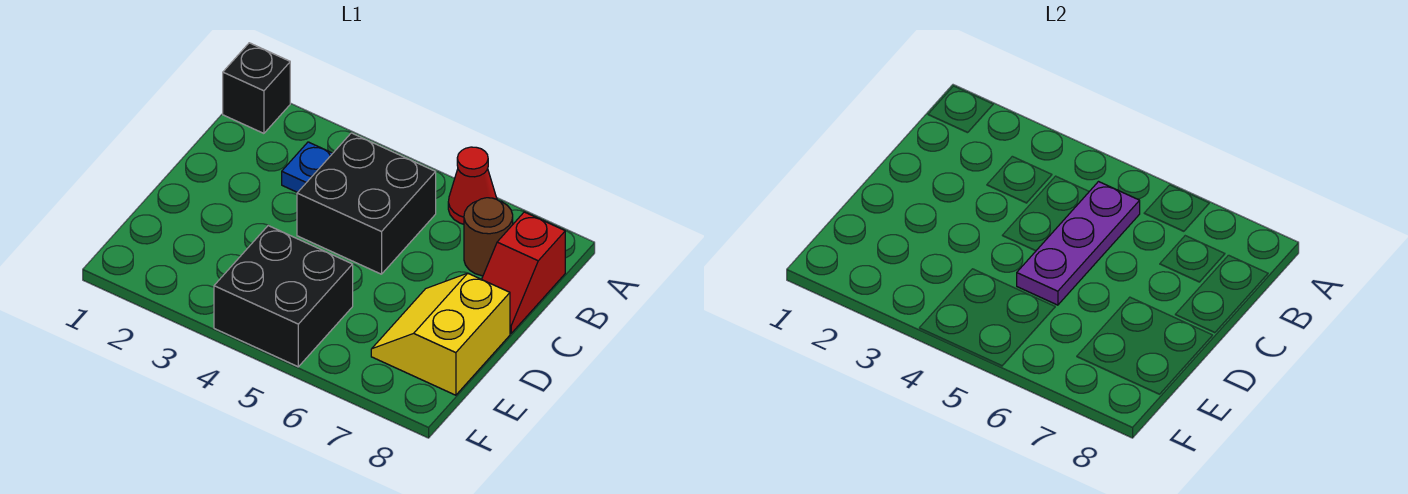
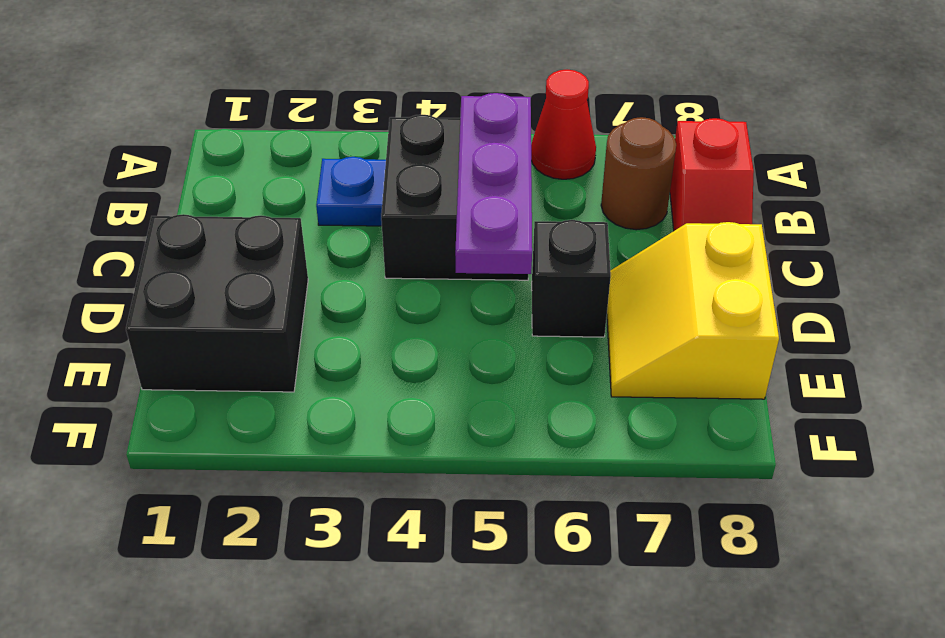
black brick A1 level 1 -> black brick D6 level 1
black brick E4:F5 level 1 -> black brick D1:E2 level 1

